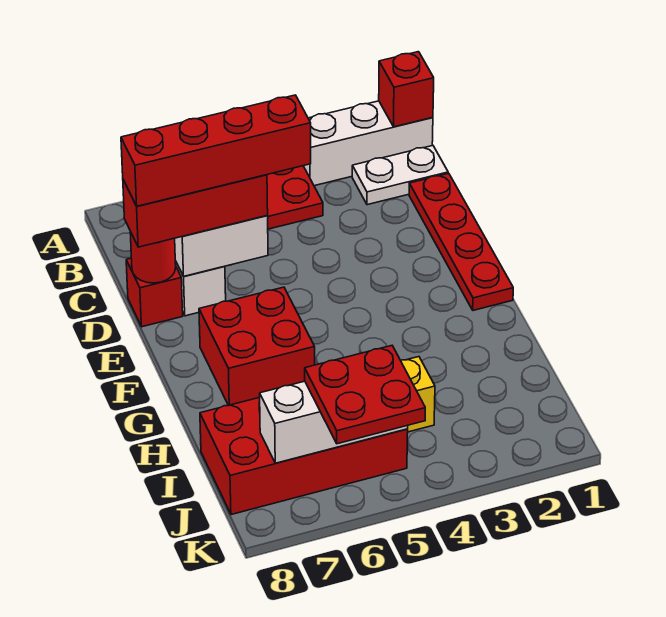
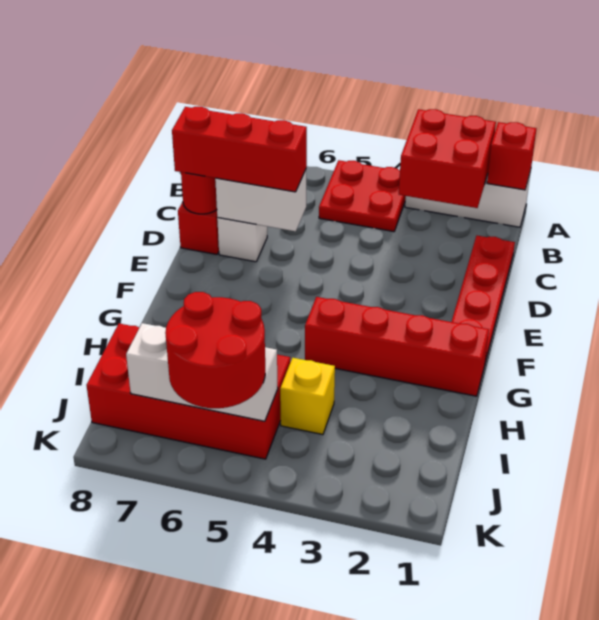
white plate B1:B2 level 1 -> none
red brick D5:D8 level 4 -> red brick G1:G4 level 1
red brick F6:G7 level 1 -> red brick A2:B3 level 2
red plate J5:K6 level 3 -> red round brick J5:K6 level 3

